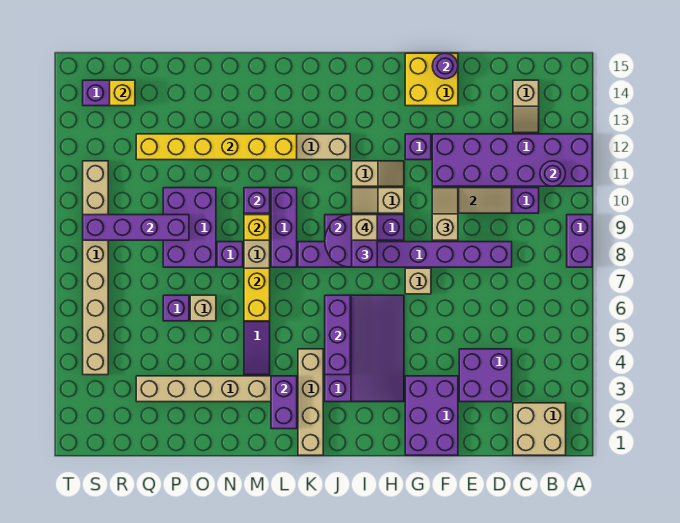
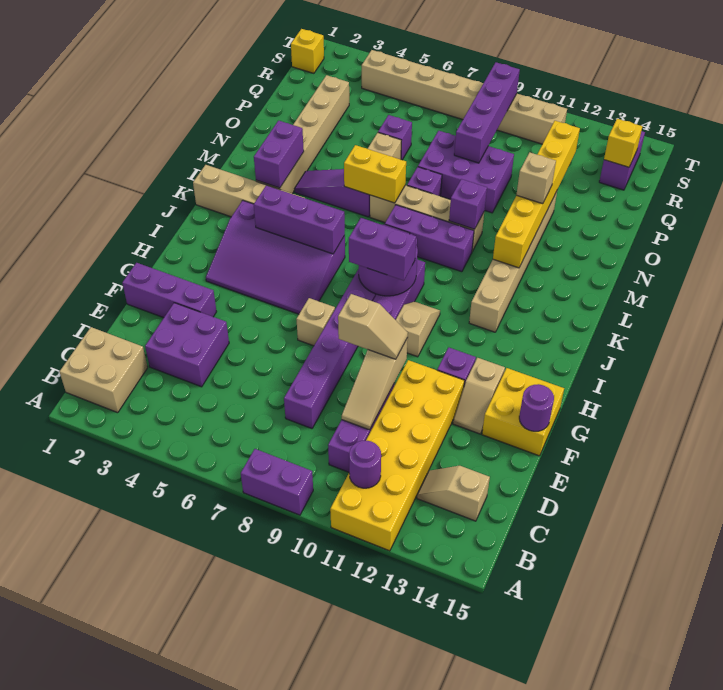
purple brick A11:F12 level 1 -> yellow brick A11:F12 level 1
purple brick F1:G3 level 1 -> purple brick F1:F3 level 1
tan slope H11:I11 level 1 top I -> tan slope F13:G13 level 1 top G
tan brick I9 level 4 -> tan brick N12 level 3
purple brick L2:L3 level 2 -> purple brick L3:M3 level 2
yellow brick M9 level 2 -> yellow brick S1 level 1

